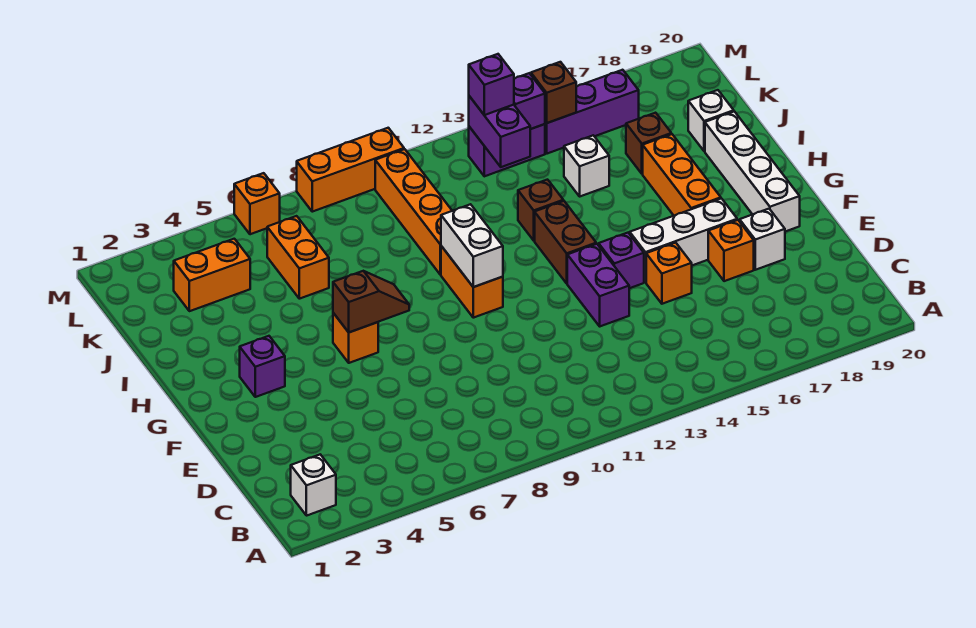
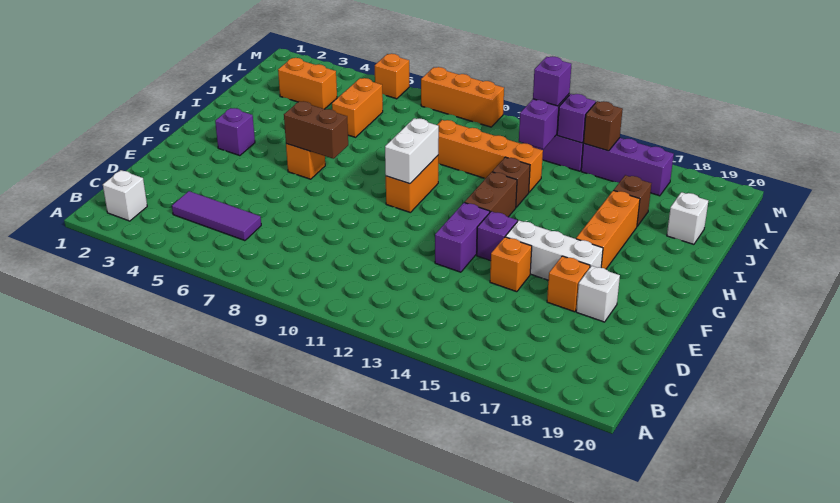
none -> purple tile C4:C6 level 1
white brick F19:I19 level 1 -> none
brown slope G6:G7 level 2 top 6 -> brown brick G6:G7 level 2
orange brick I10:L10 level 1 -> orange brick J10:J13 level 1
white brick J15 level 1 -> none

